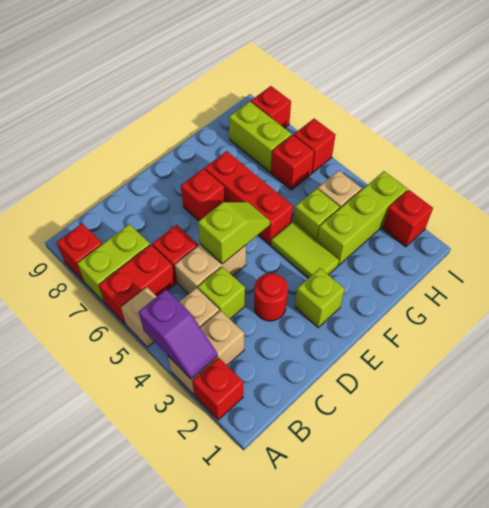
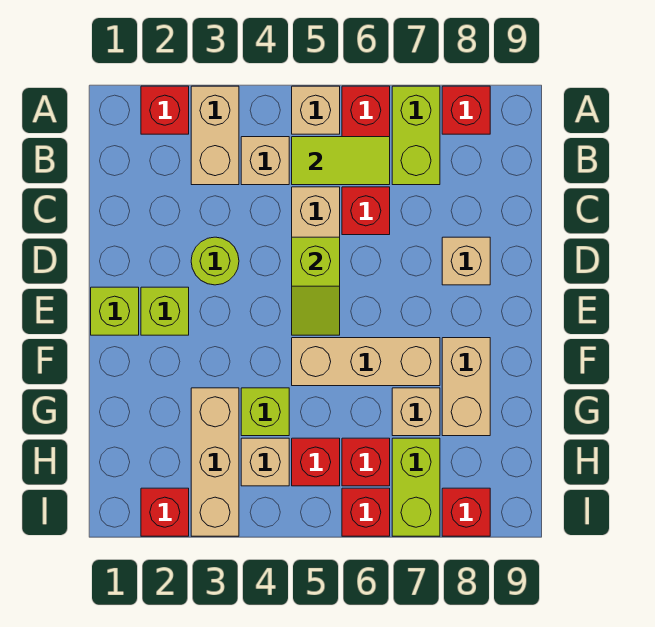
purple slope A3:A4 level 2 top 4 -> none
lime brick C4 level 1 -> lime brick E1 level 1
red round brick D3 level 1 -> lime round brick D3 level 1
none -> tan brick D8 level 1
red brick E7 level 1 -> red brick H5 level 1
lime tile F3:F4 level 1 -> lime tile B5:B6 level 2
red brick F5:F7 level 1 -> tan brick F5:F7 level 1
none -> tan brick F8:G8 level 1
lime brick G3:I3 level 1 -> tan brick G3:I3 level 1
none -> tan brick G7 level 1
lime brick H7:H8 level 1 -> lime brick H7:I7 level 1

